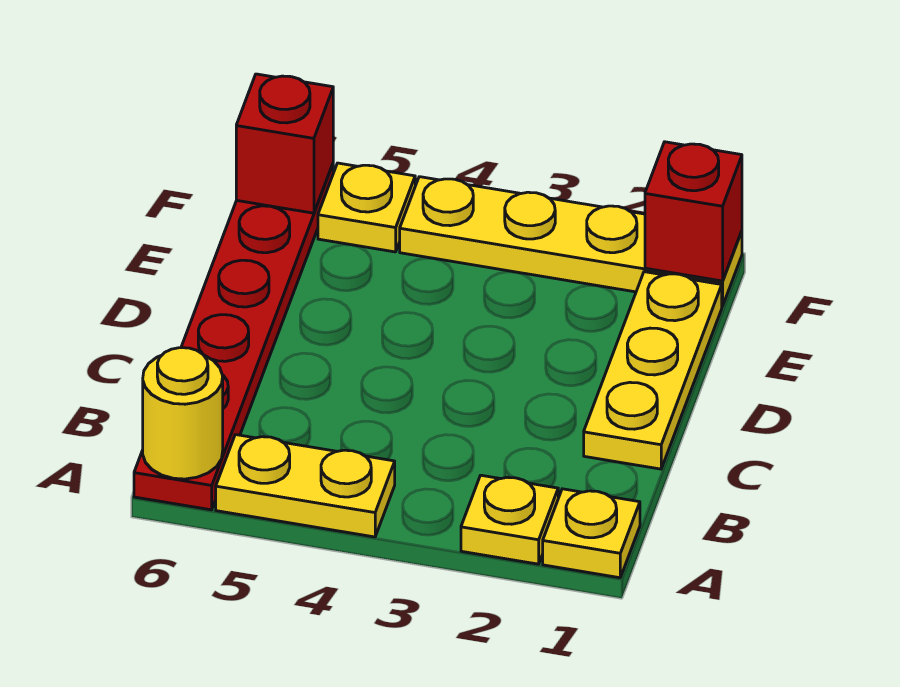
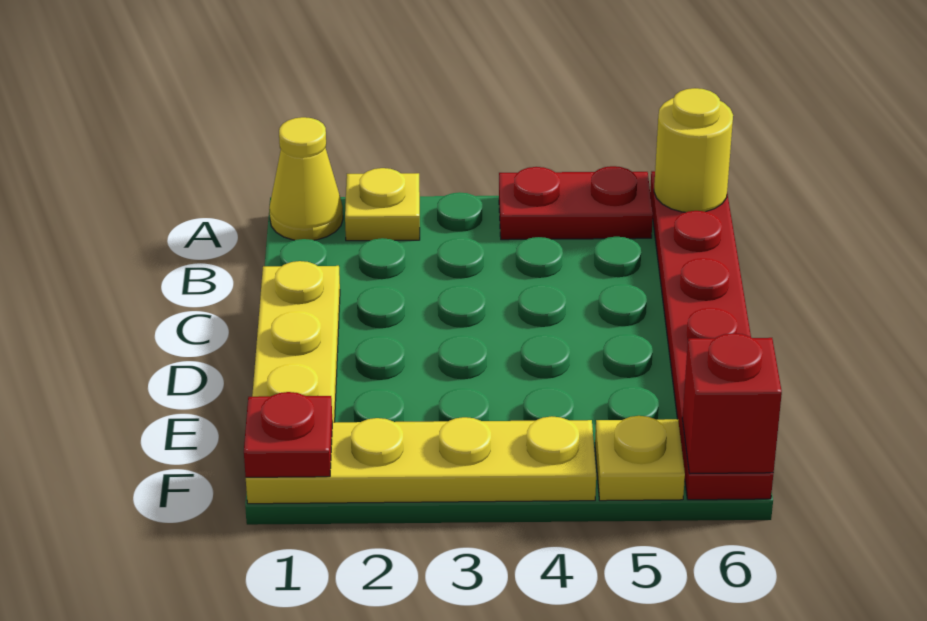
yellow plate A1 level 1 -> yellow cone A1 level 1
yellow plate A4:A5 level 1 -> red plate A4:A5 level 1
red brick F1 level 2 -> red plate F1 level 2

